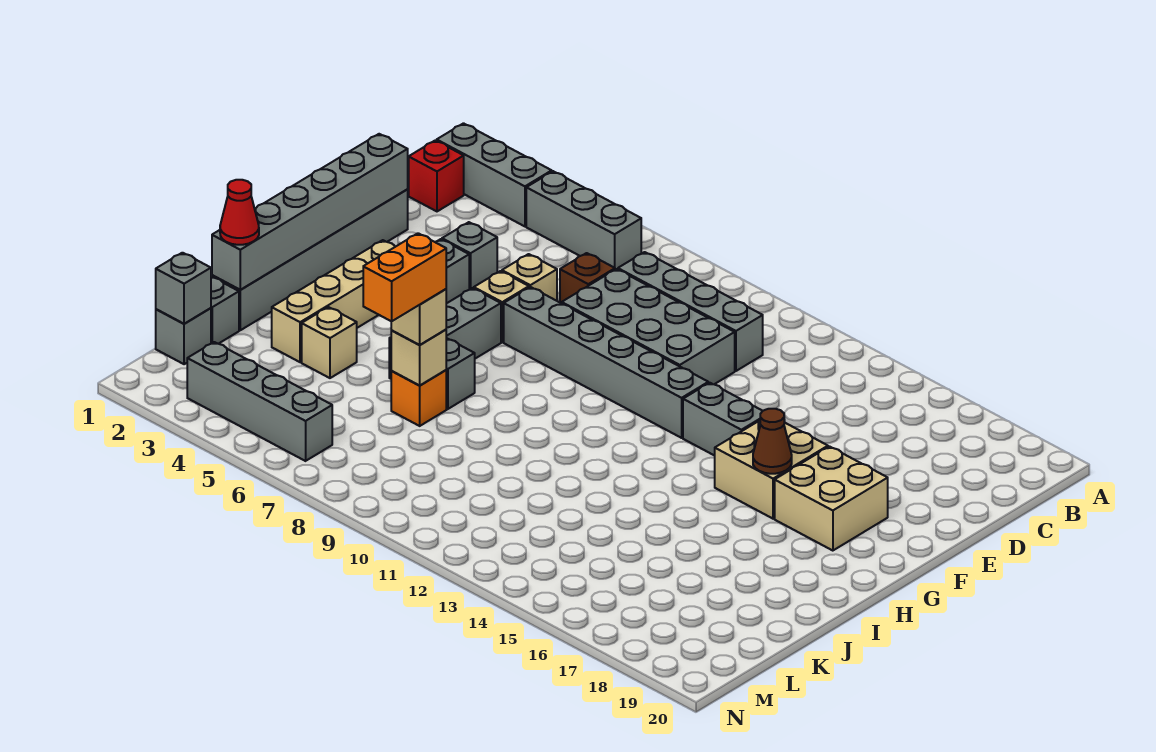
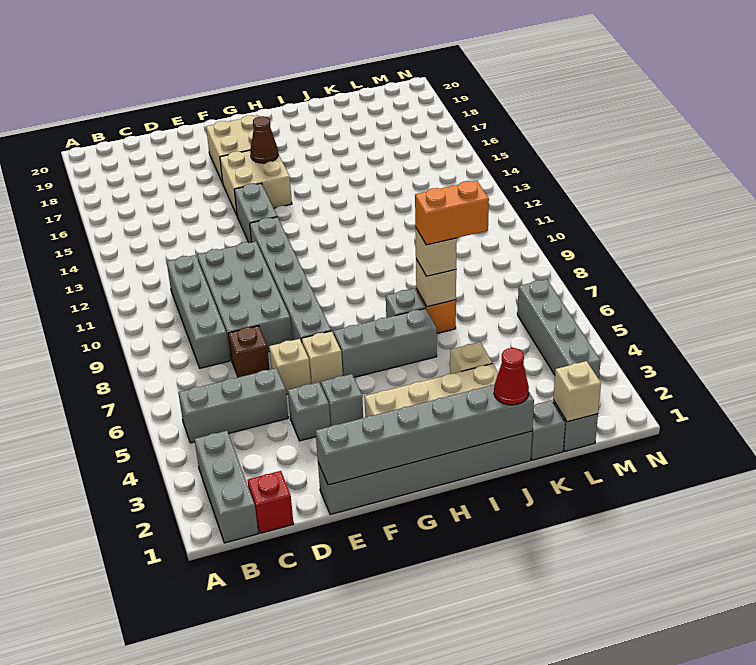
grey brick B4:B6 level 1 -> grey brick B5:D5 level 1
grey brick L1 level 2 -> tan brick L1 level 2

